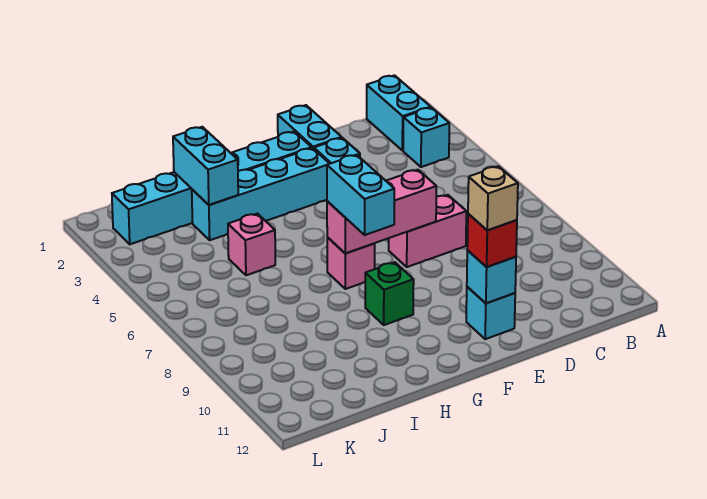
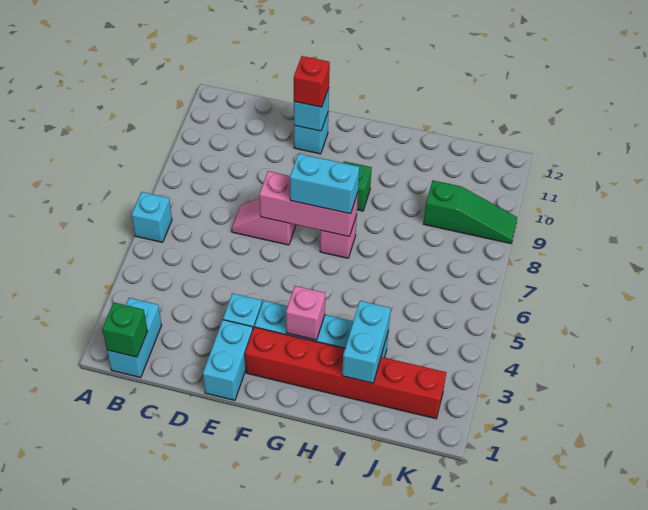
none -> green brick B1 level 2
cyan brick B3 level 1 -> cyan brick A6 level 1
pink brick D7:E7 level 1 -> pink slope D7:E7 level 1 top E
tan brick E11 level 4 -> none
cyan brick F2:K2 level 1 -> red brick F2:K2 level 1
cyan brick G7:G8 level 3 -> cyan brick F7:G7 level 3
pink brick I5 level 1 -> pink brick G3 level 2
none -> green slope J9:L9 level 1 top J

